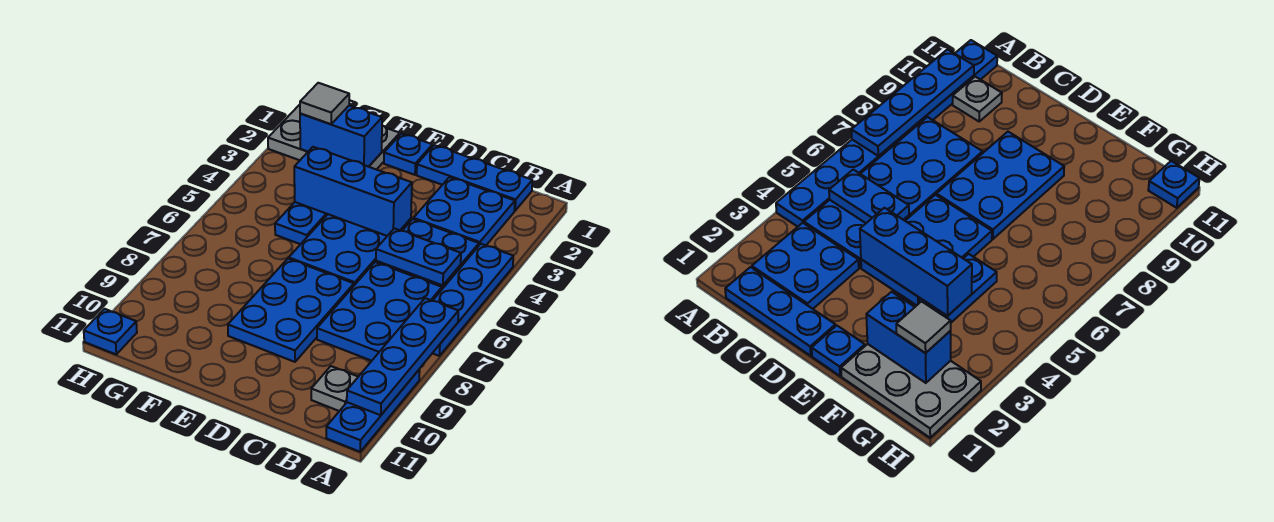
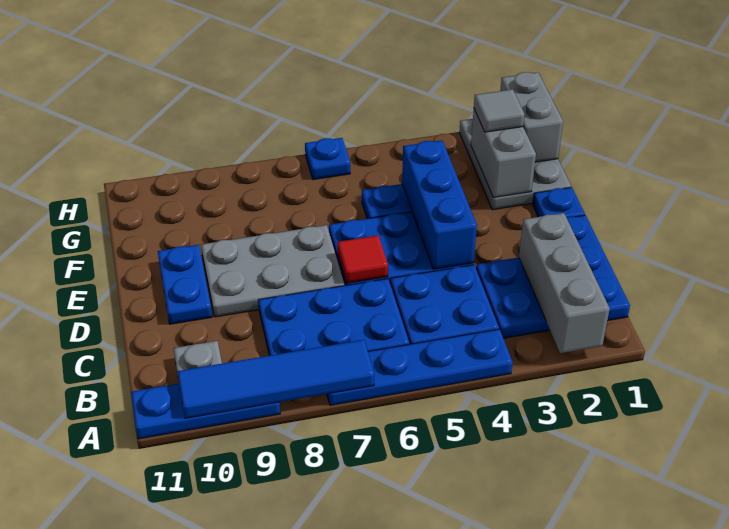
none -> grey brick A2:C2 level 2
blue plate A7:A10 level 2 -> blue tile A7:A10 level 2
blue plate B5:C5 level 2 -> blue plate D10:E10 level 1
none -> red tile D6 level 2
blue plate D7:E9 level 1 -> grey plate D7:E9 level 1
blue brick F2:G2 level 2 -> grey brick F2:G2 level 2
none -> grey brick G1:H1 level 2
blue plate H11 level 1 -> blue plate H6 level 1

